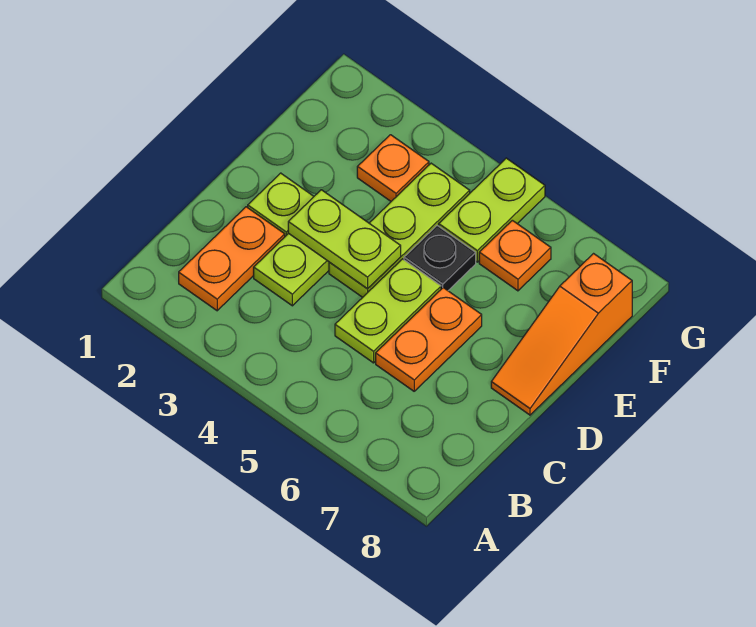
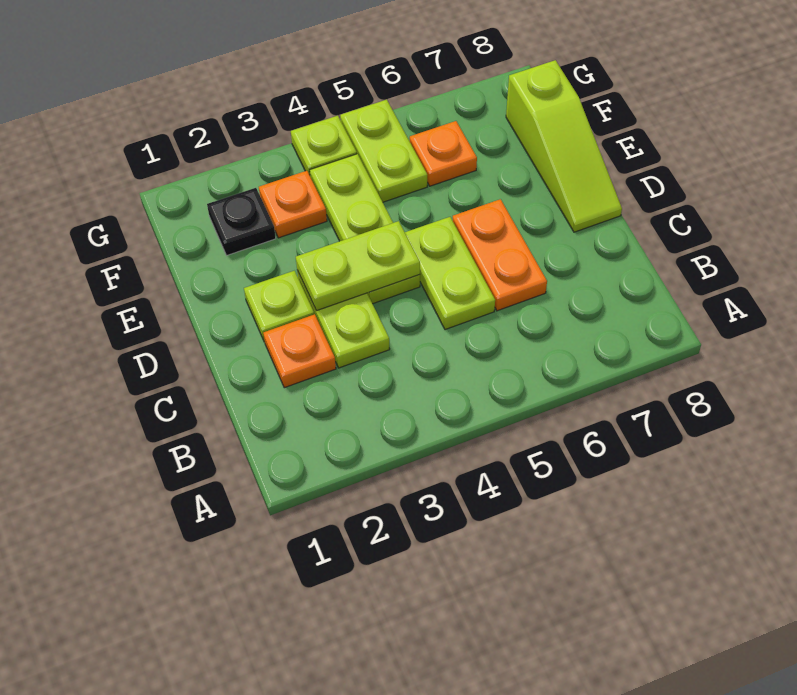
orange plate B2:C2 level 1 -> orange plate C2 level 1
orange slope D8:F8 level 1 top F -> lime slope D8:F8 level 1 top F
black plate E5 level 1 -> black plate F2 level 1
none -> lime plate G4 level 1

